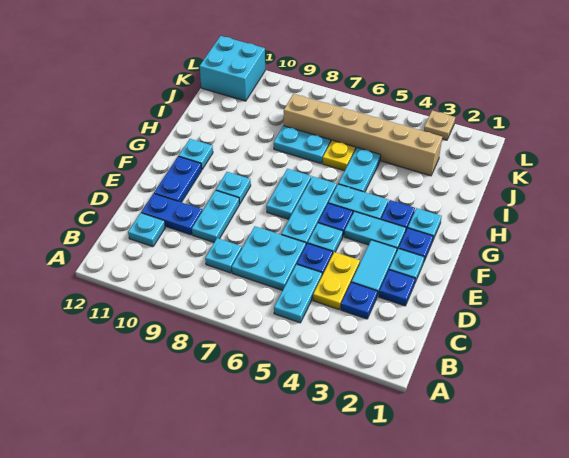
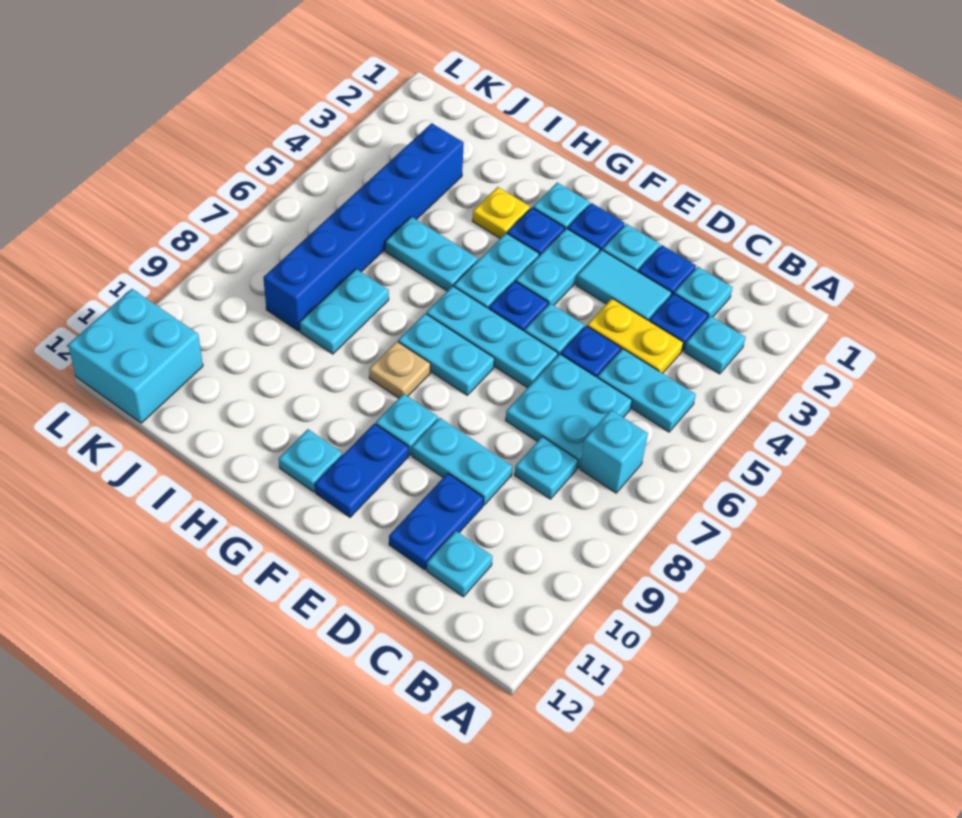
none -> cyan plate B3 level 1
none -> cyan brick B7 level 1
none -> cyan plate C2 level 1
blue plate E11:F11 level 1 -> blue plate F10:F11 level 1
yellow plate I6 level 1 -> yellow plate H3 level 1
tan brick J3:J8 level 1 -> blue brick J3:J8 level 1
tan plate L3 level 1 -> tan plate G8 level 1

